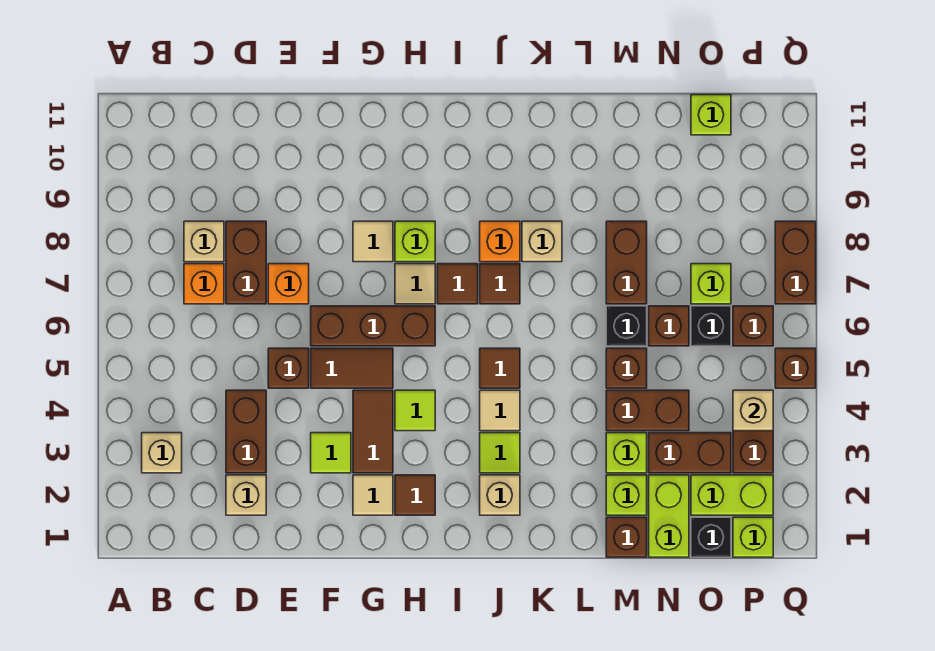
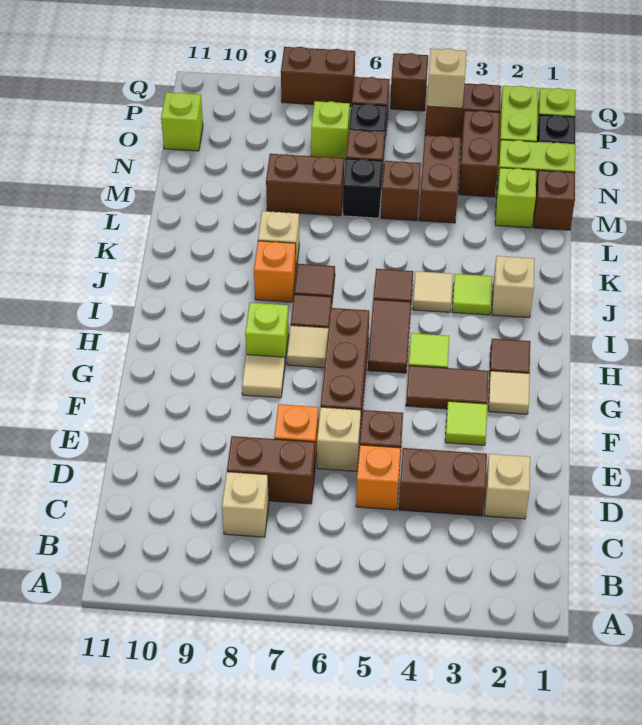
tan brick B3 level 1 -> tan brick E6 level 1
orange brick C7 level 1 -> orange brick D5 level 1
brown tile F5:G5 level 1 -> brown tile H5:I5 level 1
lime brick M3 level 1 -> none

